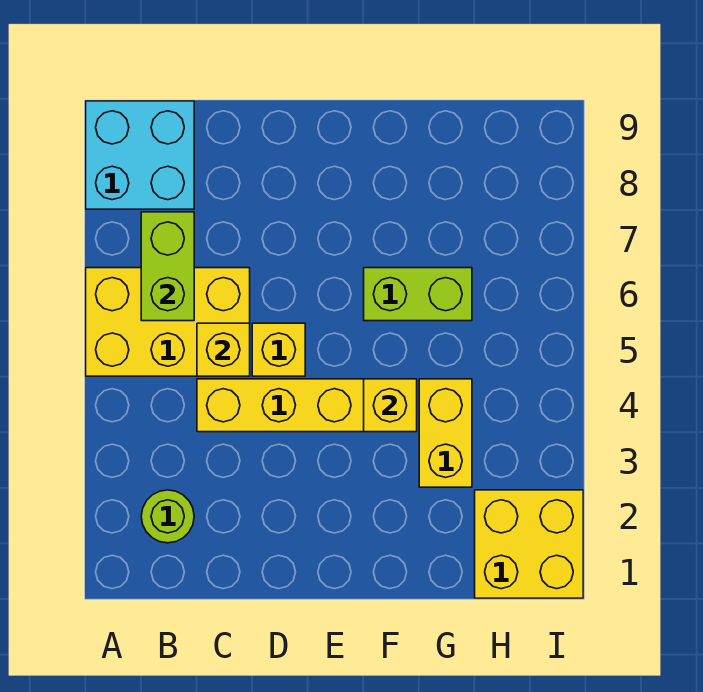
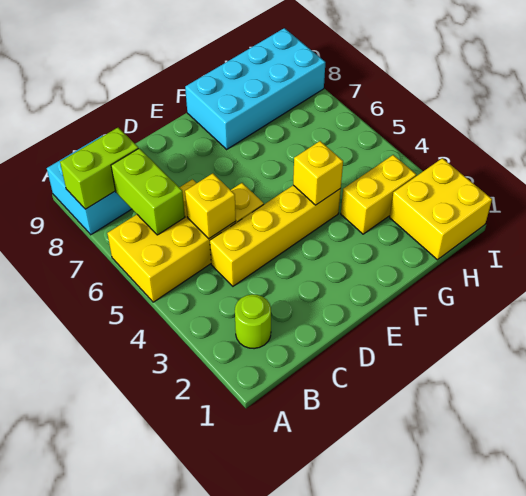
lime brick F6:G6 level 1 -> lime brick A8:B8 level 2
none -> cyan brick F8:I9 level 1
yellow brick G3:G4 level 1 -> yellow brick G3:H3 level 1

